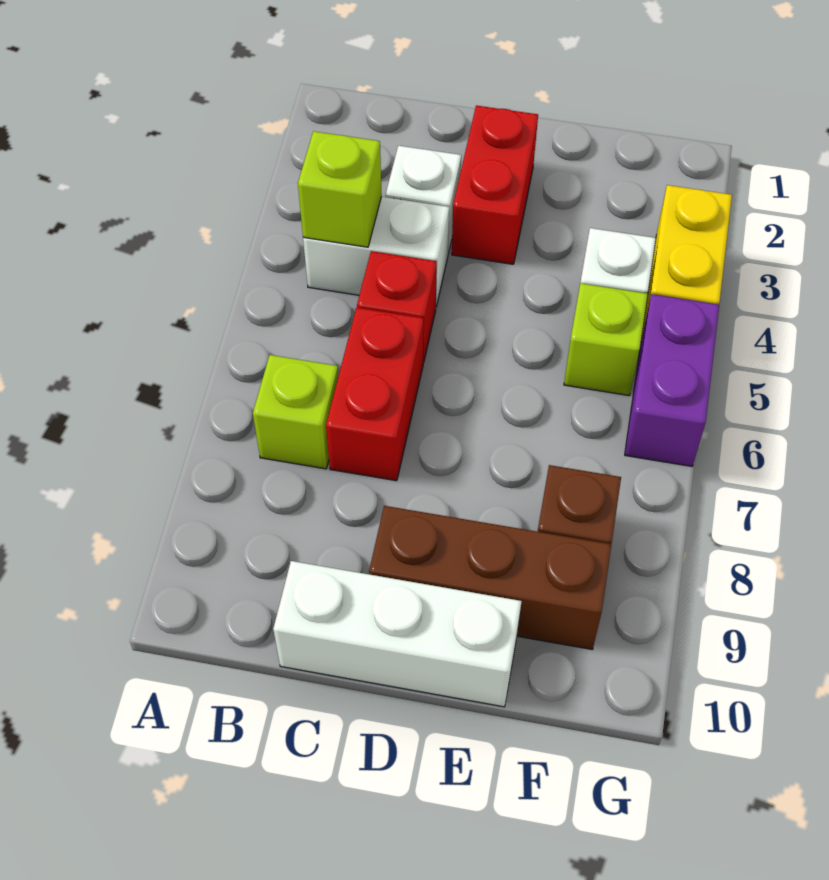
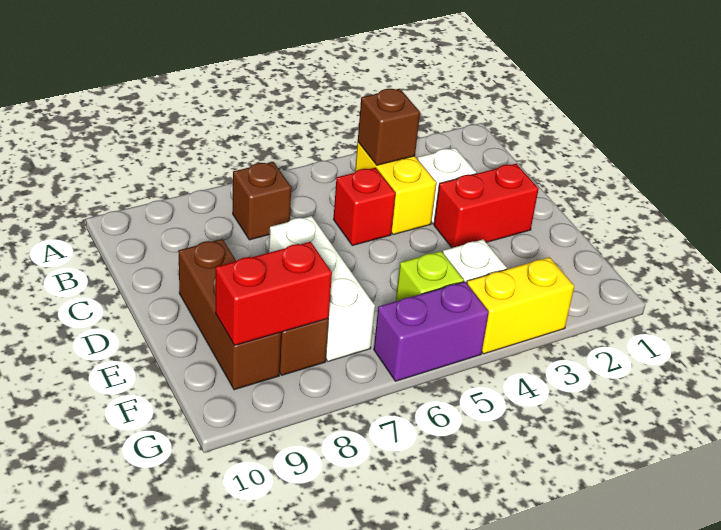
white brick B4:C4 level 1 -> yellow brick B4:C4 level 1
lime brick B4 level 2 -> brown brick B4 level 2
lime brick B7 level 1 -> brown brick B7 level 1
red brick C6:C7 level 1 -> red brick F8:F9 level 2
white brick C10:E10 level 1 -> white brick D7:F7 level 1

